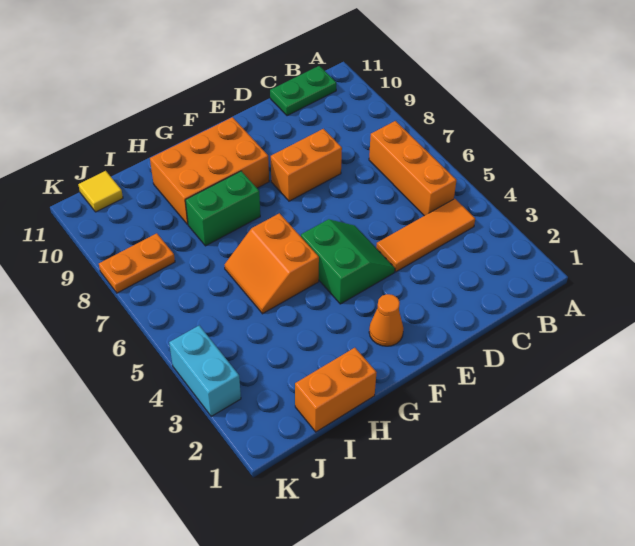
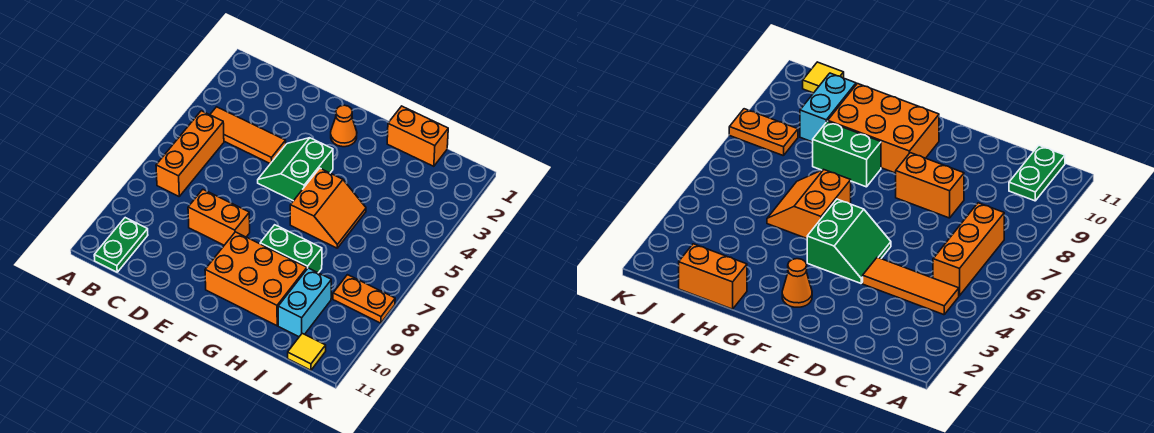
green plate B11:C11 level 1 -> green plate B10:B11 level 1
cyan brick K3:K4 level 1 -> cyan brick I9:I10 level 1

